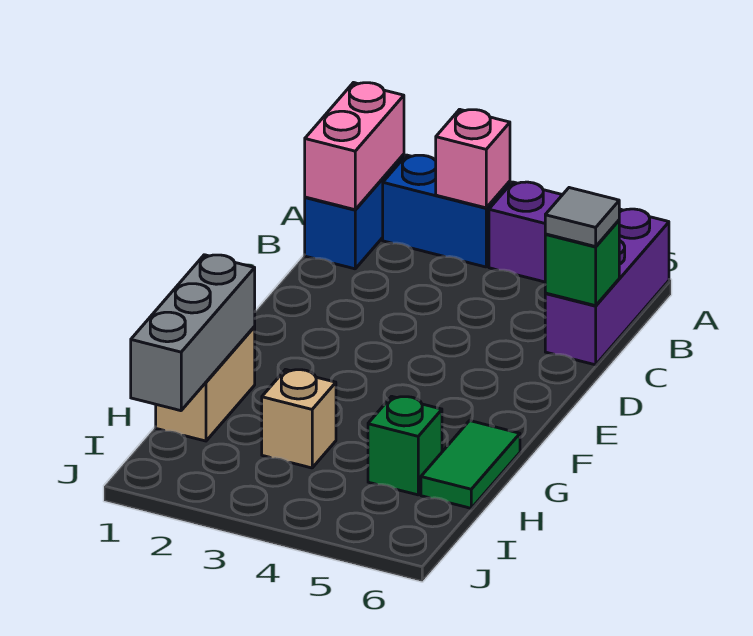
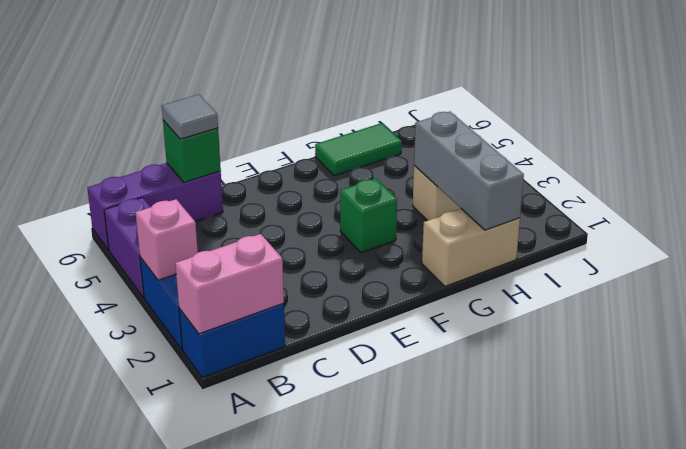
grey brick G1:I1 level 2 -> grey brick H1:H3 level 2
green brick H5 level 1 -> green brick F3 level 1

